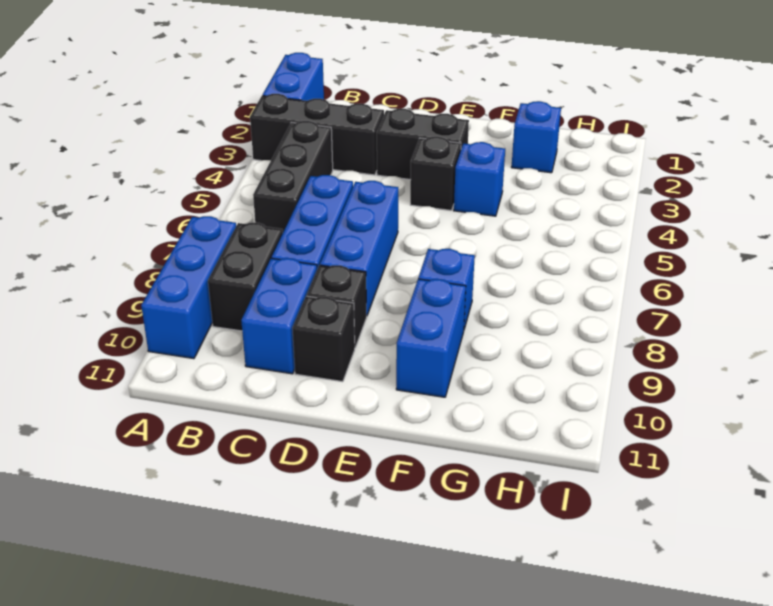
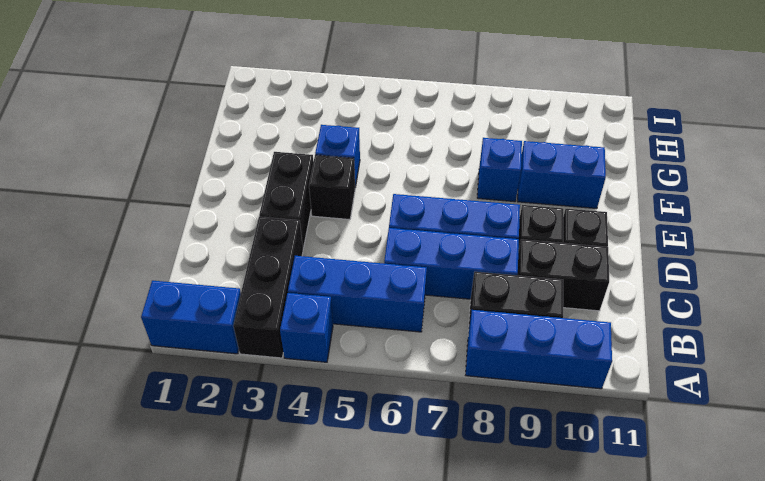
black brick B4:B6 level 1 -> blue brick B4:B6 level 1
blue brick C9:C10 level 1 -> black brick C9:C10 level 1
blue brick G2 level 1 -> blue brick A4 level 1

